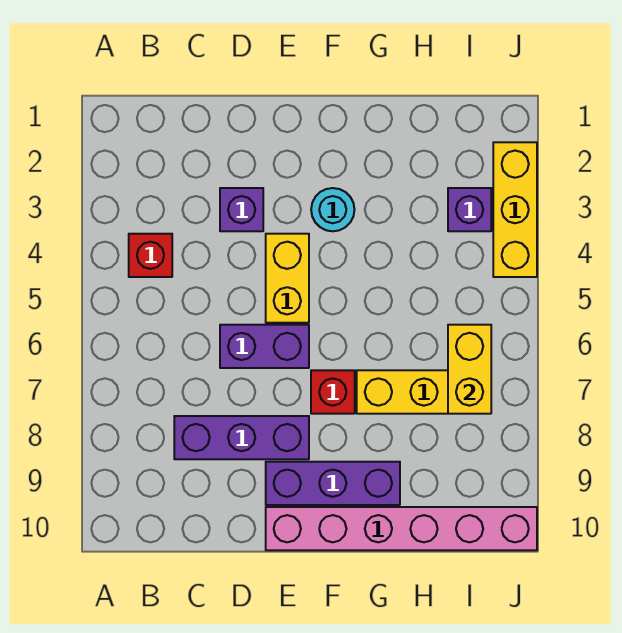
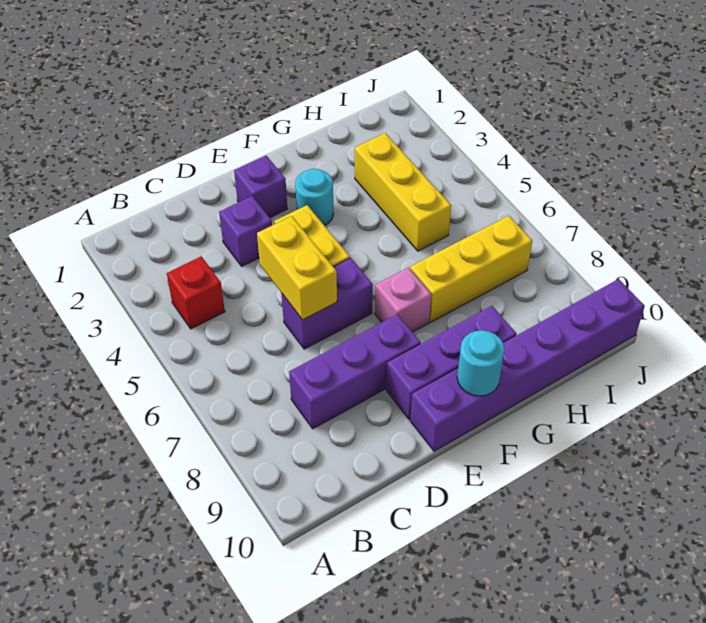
pink brick E10:J10 level 1 -> purple brick E10:J10 level 1
red brick F7 level 1 -> pink brick F7 level 1
none -> cyan round brick F10 level 2
purple brick I3 level 1 -> purple brick E2 level 1
yellow brick I6:I7 level 2 -> yellow brick D5:D6 level 2
yellow brick J2:J4 level 1 -> yellow brick H3:H5 level 1

